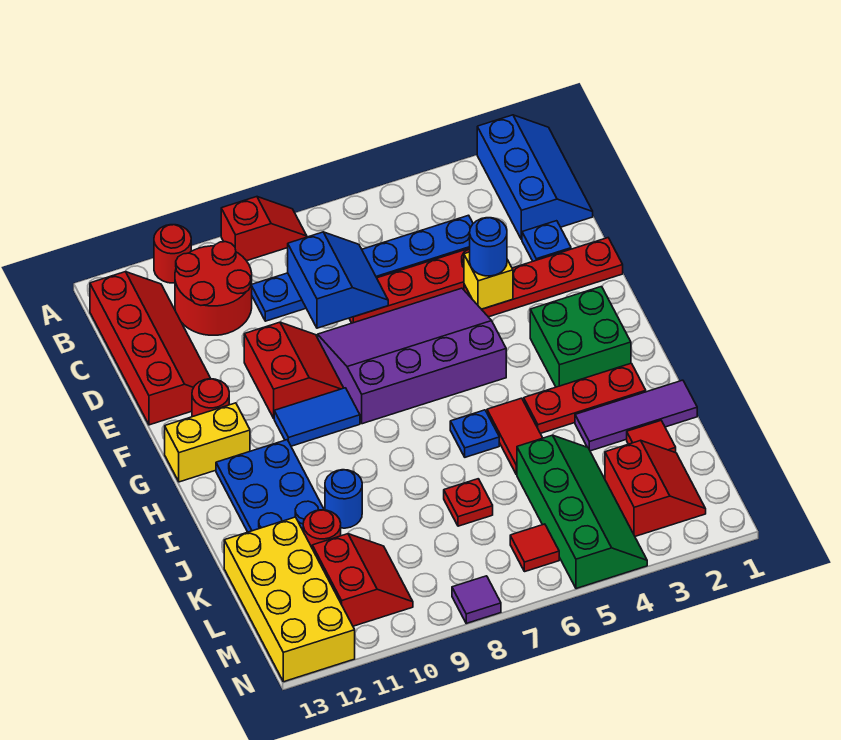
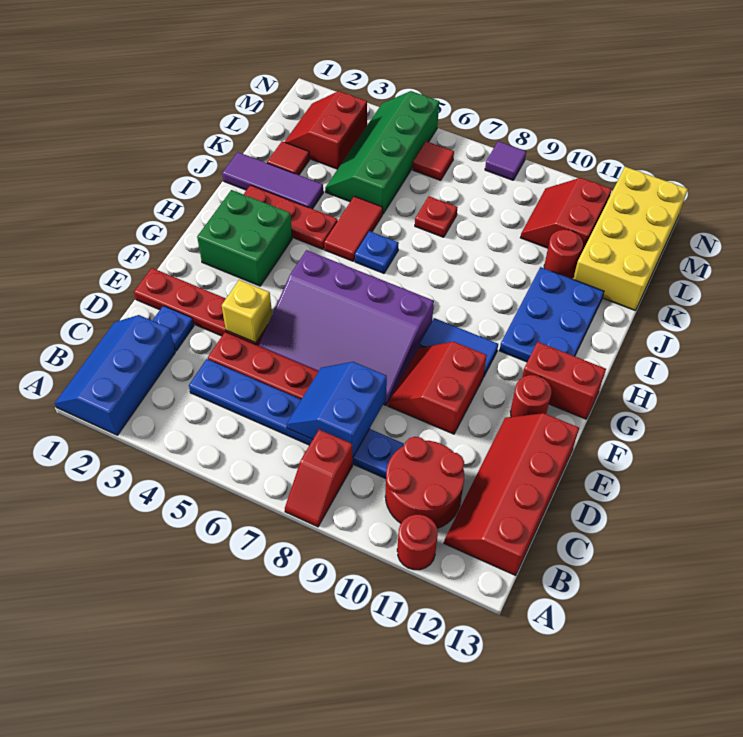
red slope A8:A9 level 1 top 9 -> red slope A8:B8 level 1 top B
blue round brick E4 level 3 -> none
yellow brick G12:G13 level 1 -> red brick G12:G13 level 1
blue round brick J10 level 1 -> none

